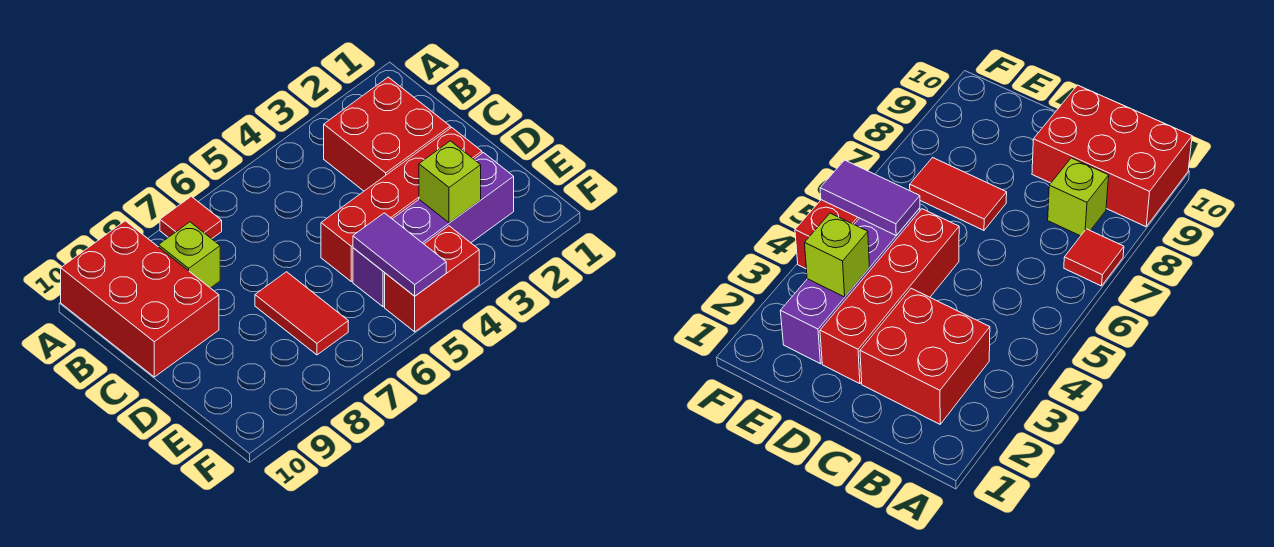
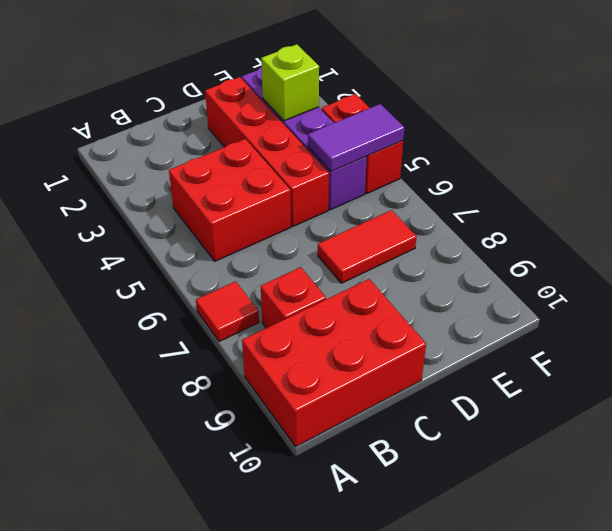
red brick B2:C3 level 1 -> red brick B4:C5 level 1
lime brick B8 level 1 -> red brick B8 level 1

